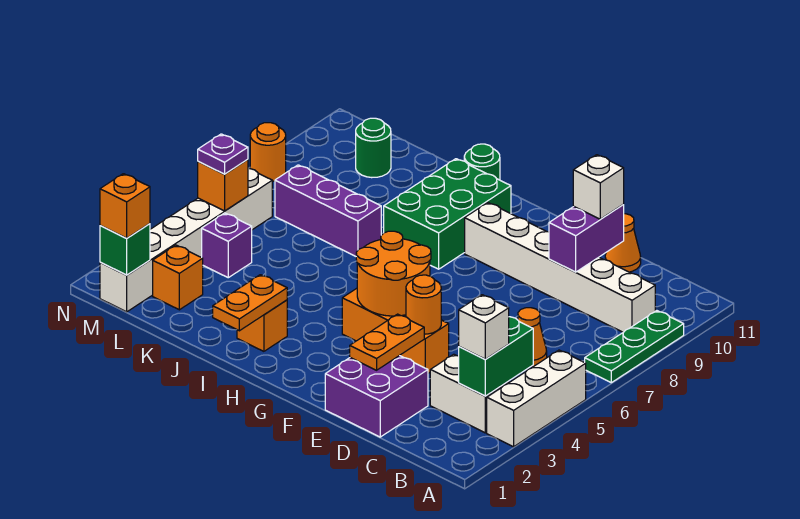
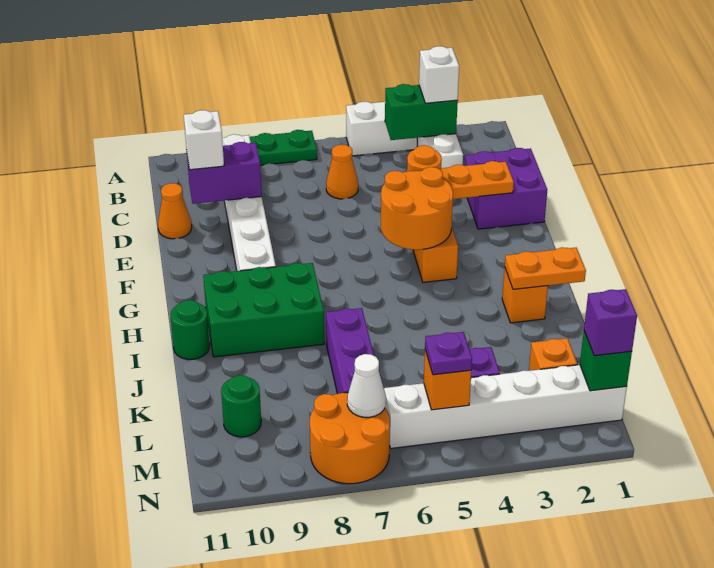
orange brick M1 level 3 -> purple brick M1 level 3
none -> white cone M7 level 2
orange round brick N8 level 1 -> orange round brick M7:N8 level 1

